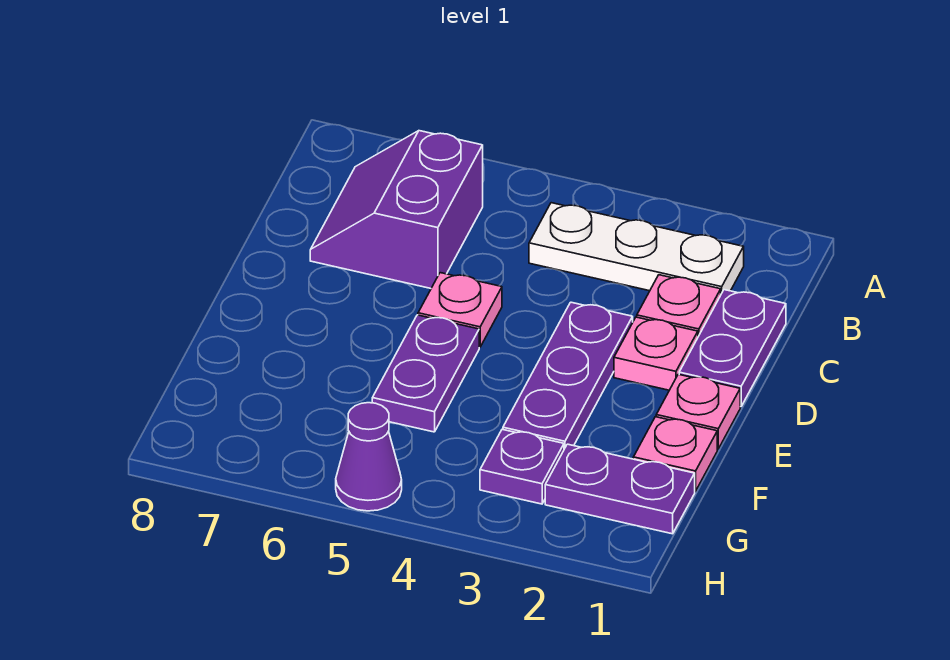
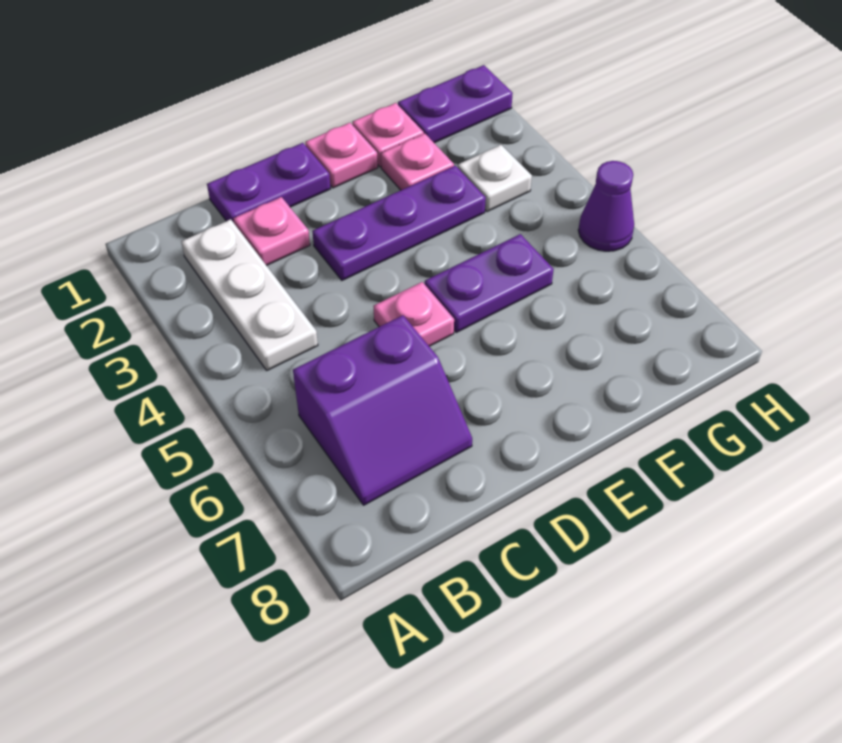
pink plate D2 level 1 -> pink plate F2 level 1
purple plate G1:G2 level 1 -> purple plate G1:H1 level 1
purple plate G3 level 1 -> white plate G3 level 1

